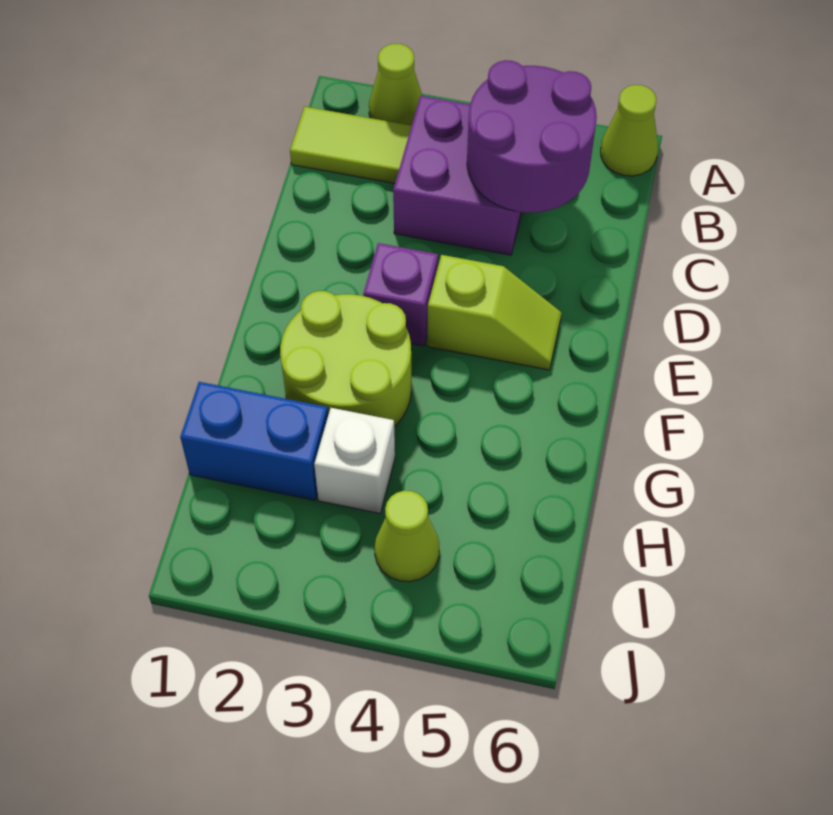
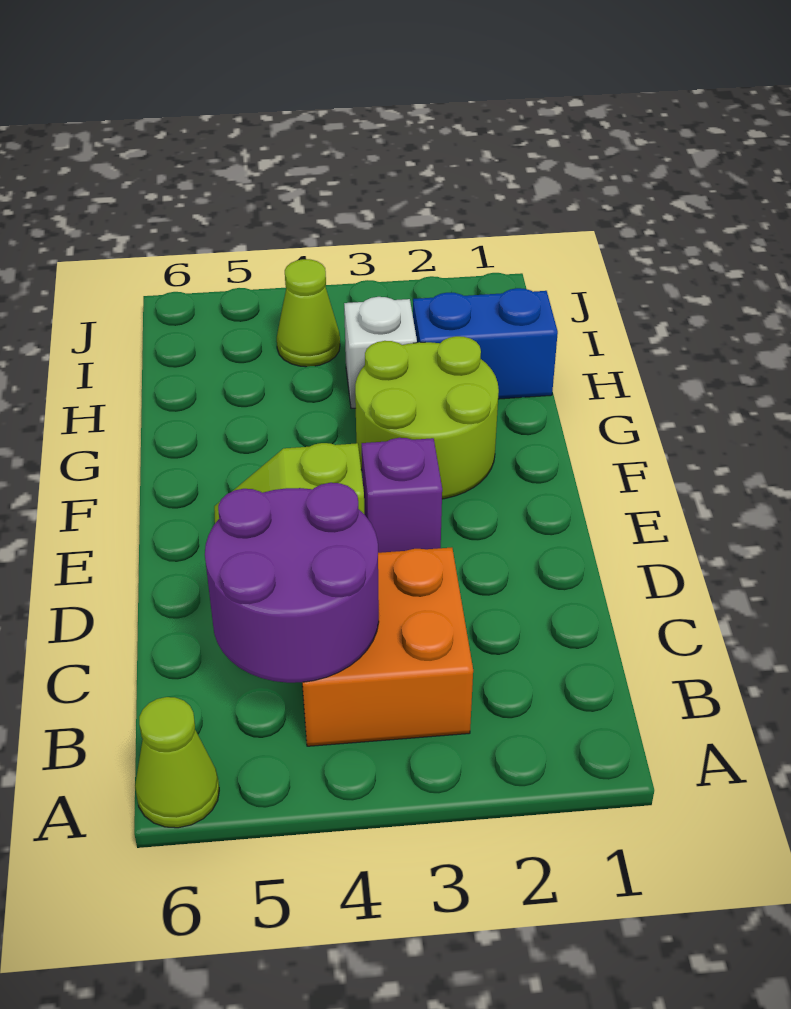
lime cone A2 level 1 -> none
lime tile B1:B2 level 1 -> none
purple brick B3:C4 level 1 -> orange brick B3:C4 level 1

